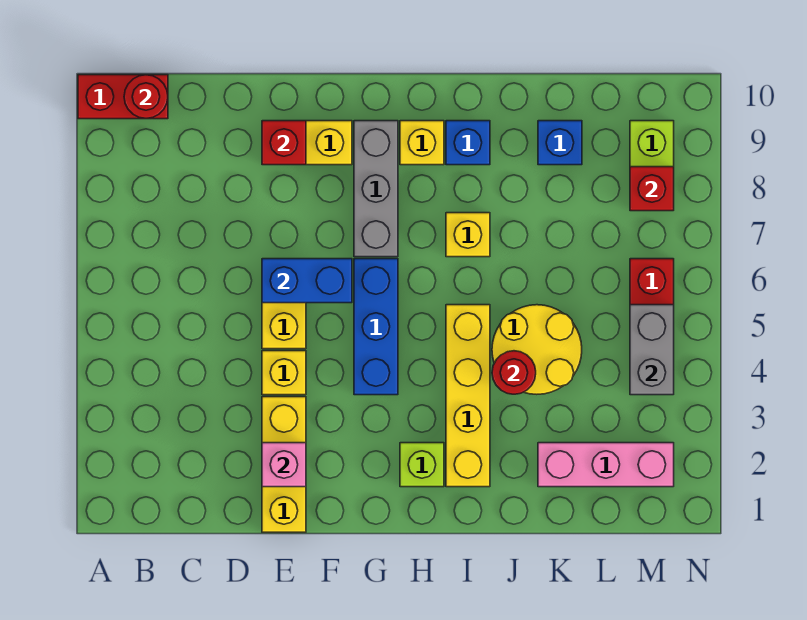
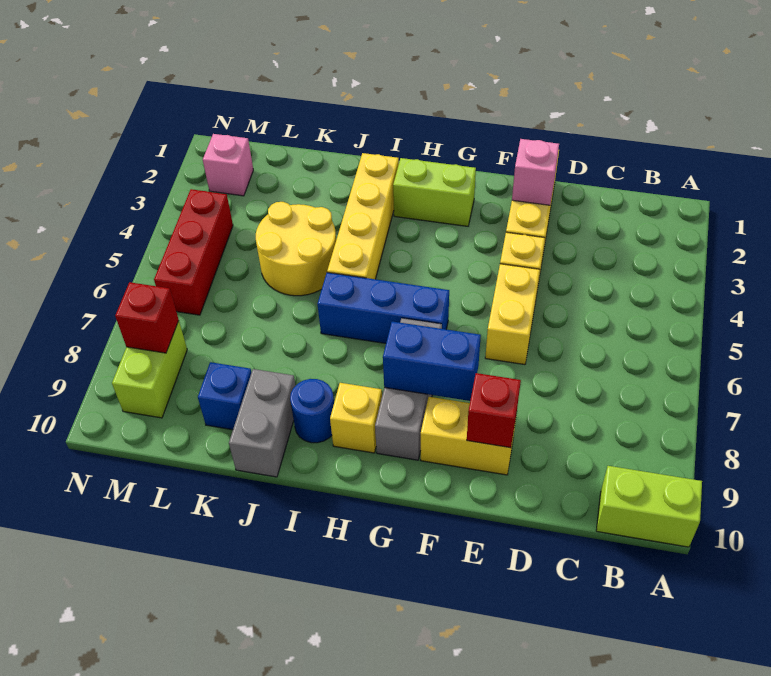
red brick A10:B10 level 1 -> lime brick A10:B10 level 1
red round brick B10 level 2 -> none
blue brick E6:F6 level 2 -> blue brick F8:G8 level 2
blue brick G4:G6 level 1 -> blue brick G6:I6 level 1
lime brick H2 level 1 -> lime brick G2:H2 level 1
yellow brick I7 level 1 -> none
blue brick I9 level 1 -> blue round brick I9 level 1
red round brick J4 level 2 -> none
pink brick K2:M2 level 1 -> pink brick M2 level 1
grey brick M4:M5 level 2 -> grey brick J9:J10 level 1

